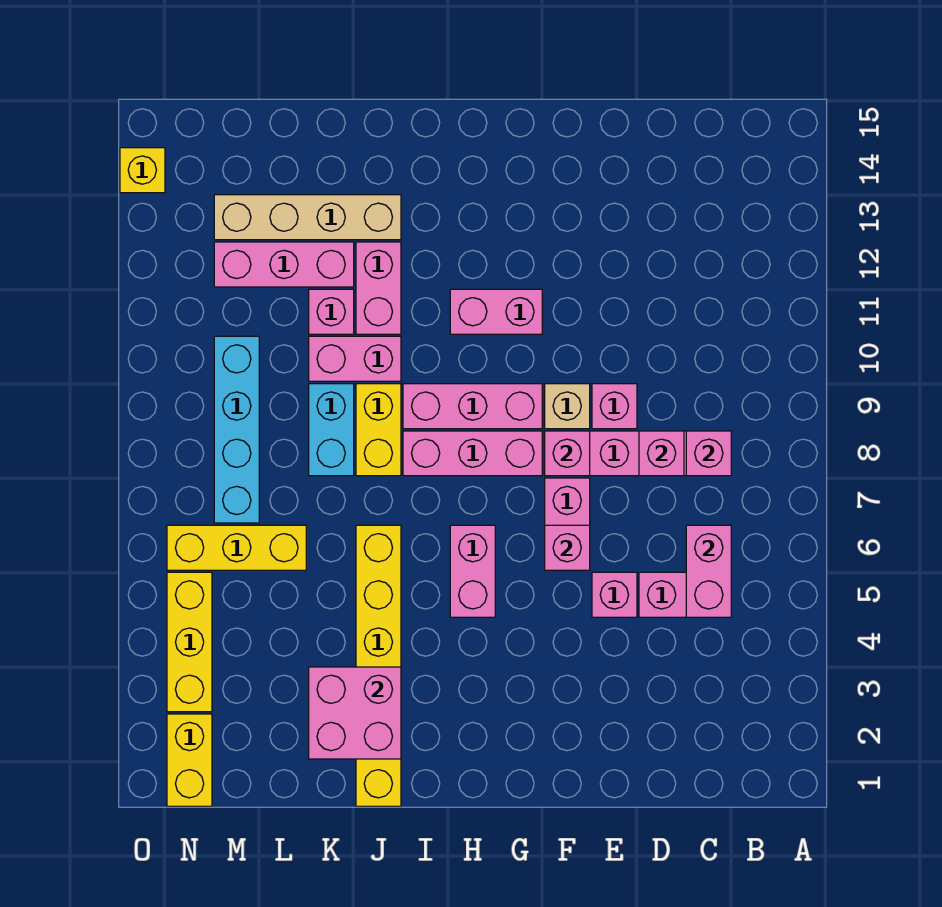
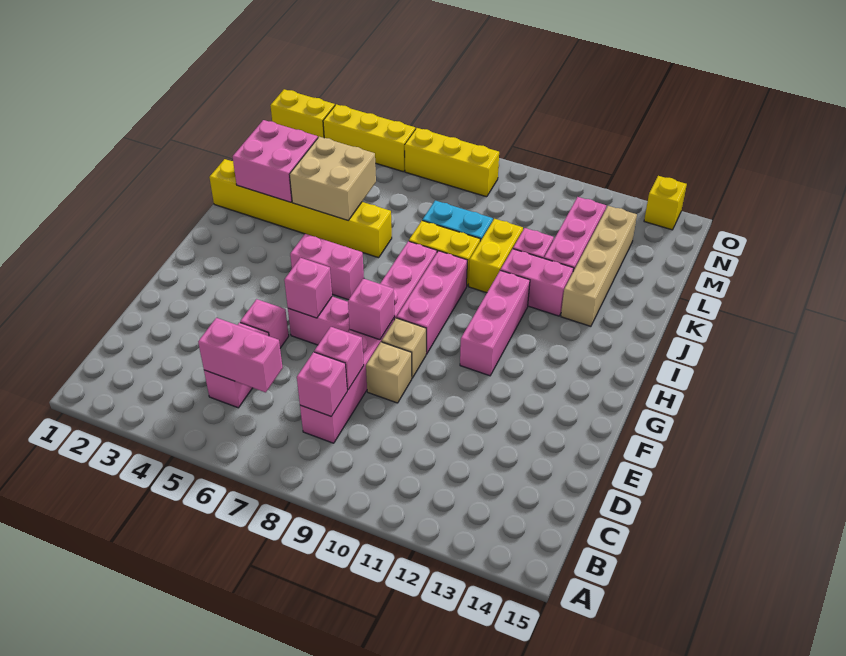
pink brick E9 level 1 -> tan brick E9 level 1
pink brick G11:H11 level 1 -> pink brick G11:I11 level 1
none -> tan brick J4:K5 level 2
pink brick J10:K10 level 1 -> yellow brick J10:K10 level 1
yellow brick L6:N6 level 1 -> yellow brick N6:N8 level 1
cyan brick M7:M10 level 1 -> none

